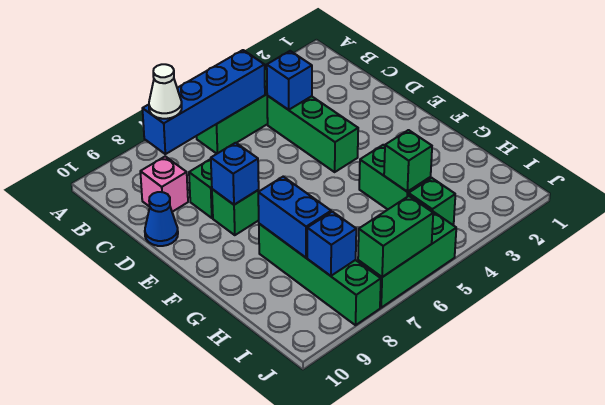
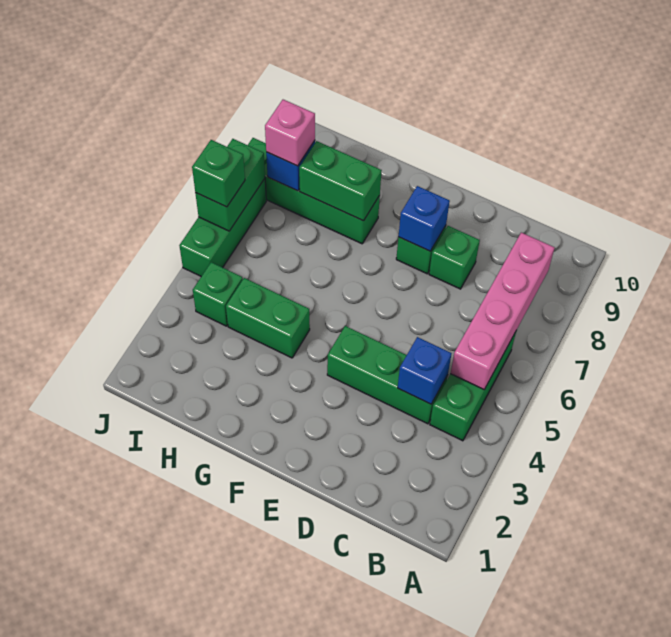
blue brick B5:B8 level 2 -> pink brick B5:B8 level 2
white cone B8 level 3 -> none
pink brick C9 level 1 -> pink brick I8 level 3
blue cone D10 level 1 -> none
blue brick G8:H8 level 2 -> green brick G8:H8 level 2
green brick H4 level 2 -> green brick J6 level 3

